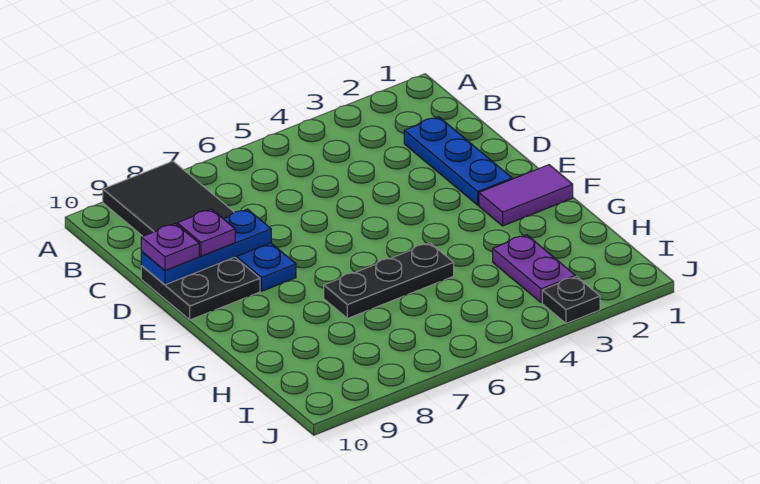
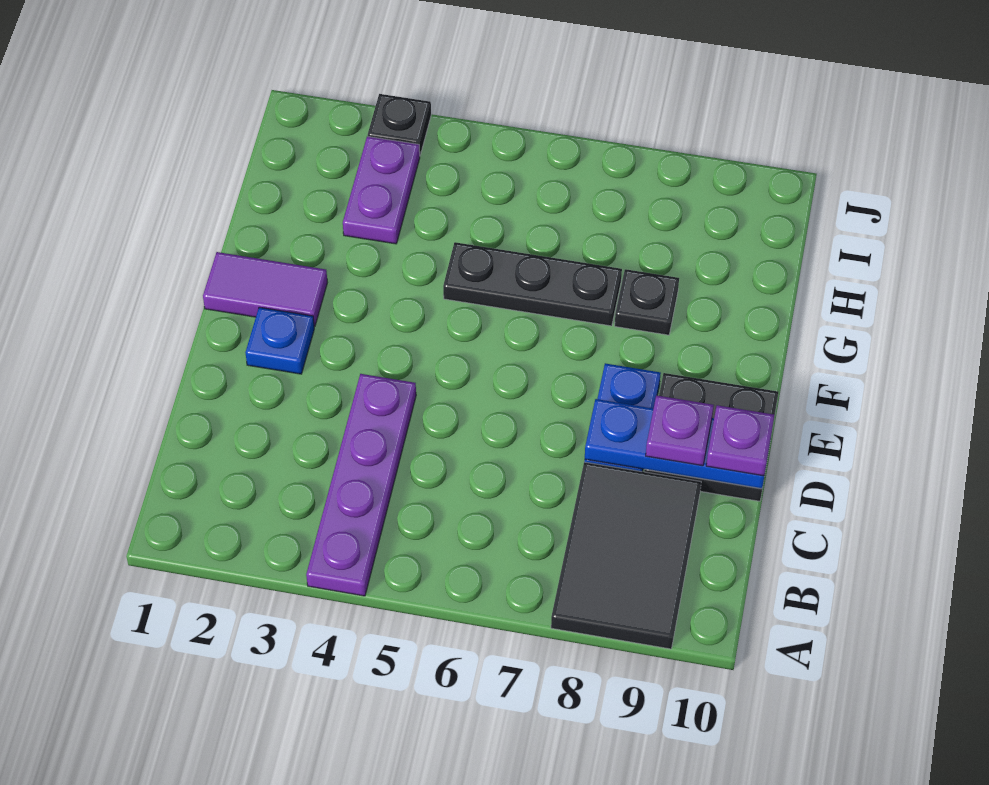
none -> purple plate A4:D4 level 1
blue plate C2:E2 level 1 -> blue plate E2 level 1
none -> black plate G8 level 1

